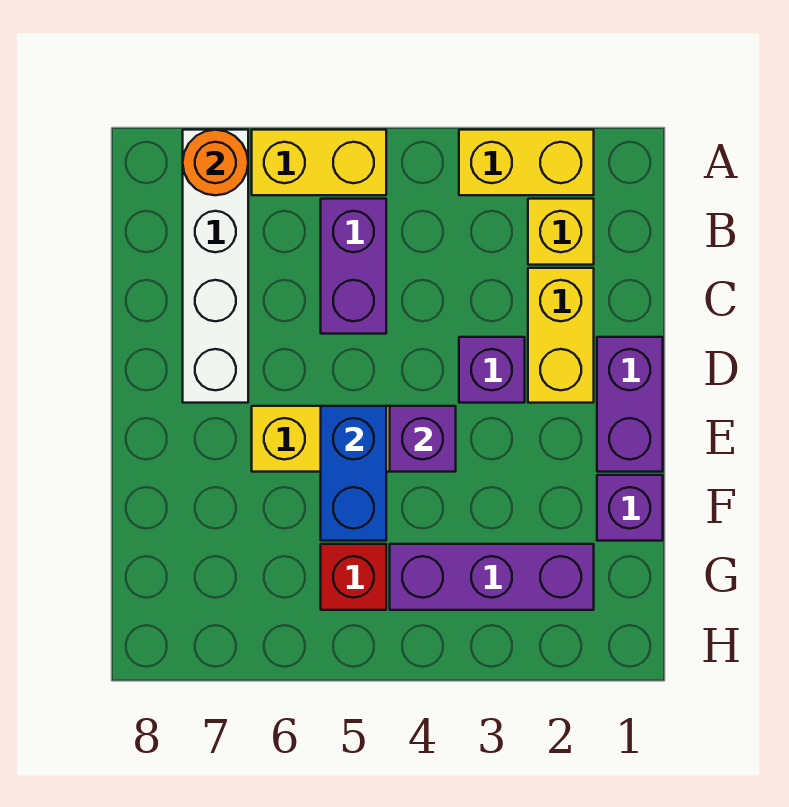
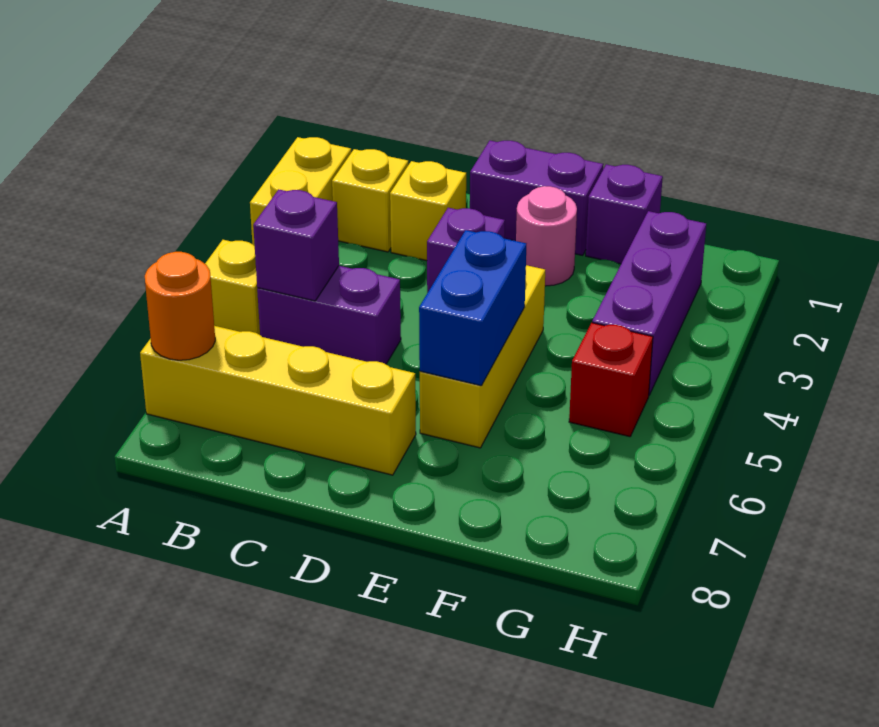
yellow brick A5:A6 level 1 -> yellow brick A5 level 1
white brick A7:D7 level 1 -> yellow brick A7:D7 level 1
yellow brick C2:D2 level 1 -> yellow brick C2 level 1
none -> pink round brick E2 level 1
purple brick E4 level 2 -> purple brick B5 level 2
blue brick E5:F5 level 2 -> blue brick E5:E6 level 2

